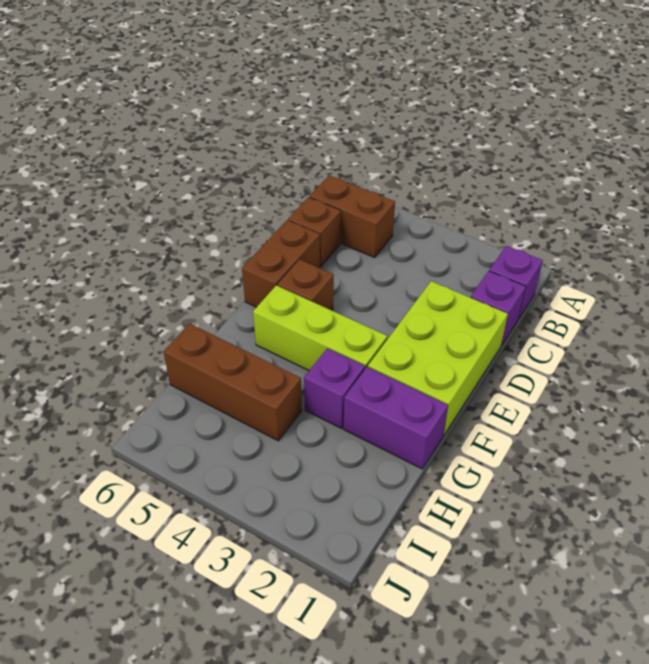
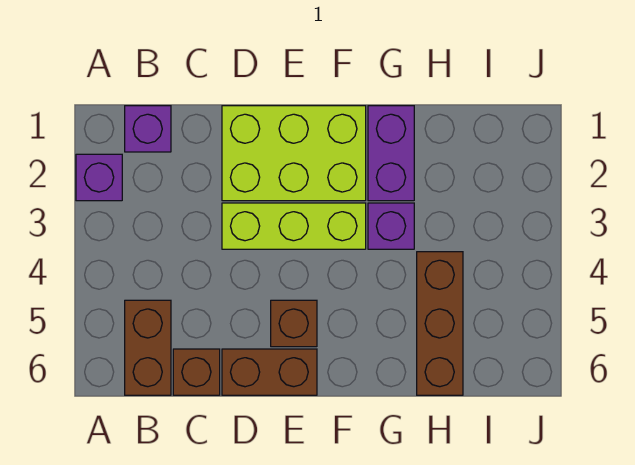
purple brick C1 level 1 -> purple brick A2 level 1
lime brick F3:F5 level 1 -> lime brick D3:F3 level 1

